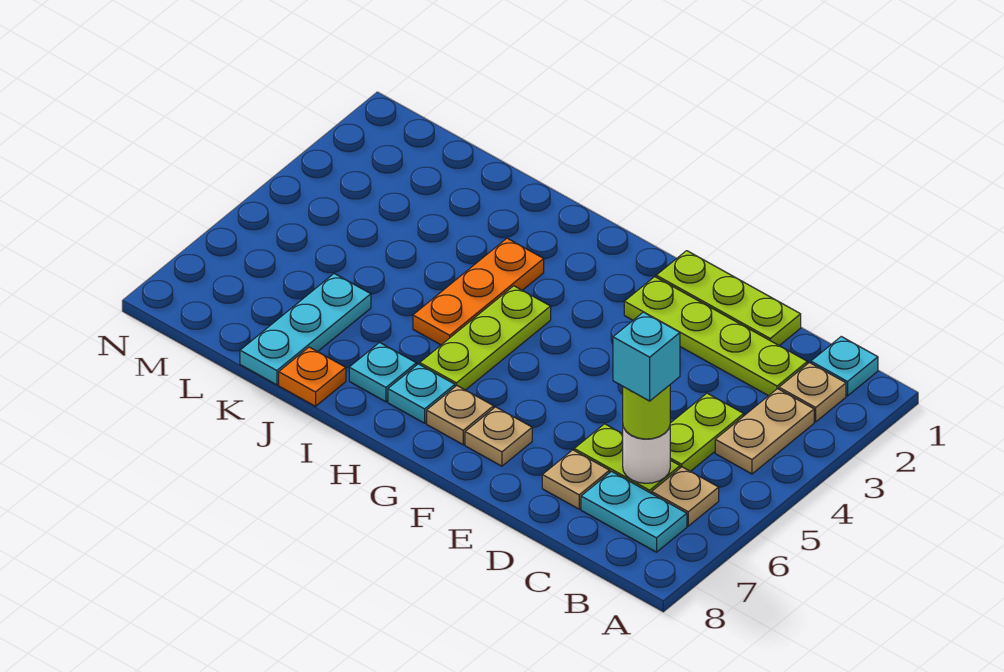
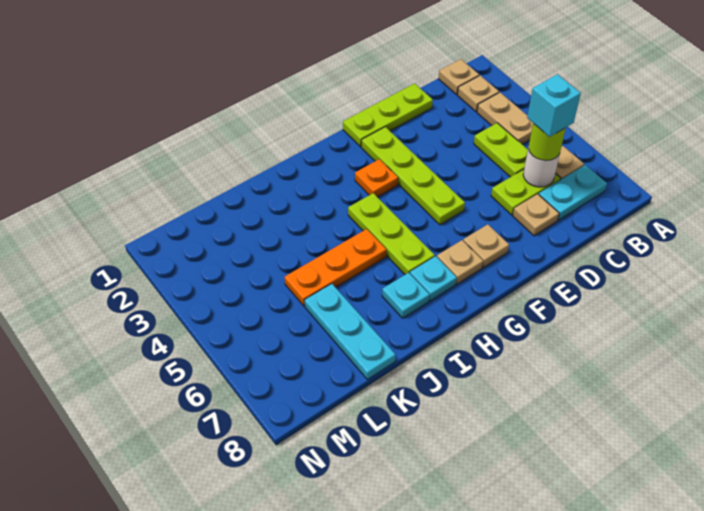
cyan plate B1 level 1 -> tan plate B1 level 1
lime plate C2:F2 level 1 -> lime plate F2:F5 level 1
orange plate I3:I5 level 1 -> orange plate I5:K5 level 1
orange plate J8 level 1 -> orange plate G3 level 1

